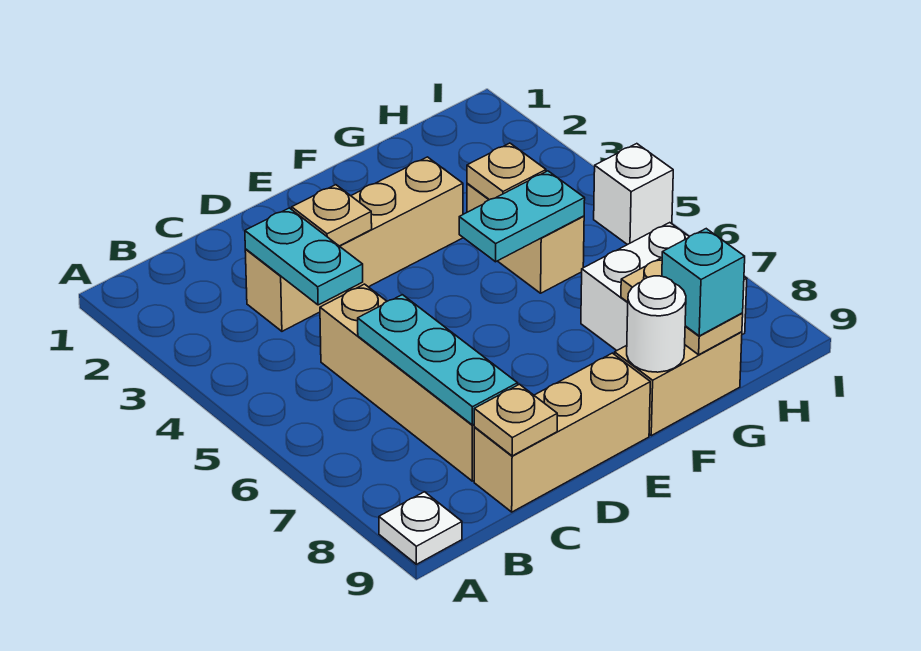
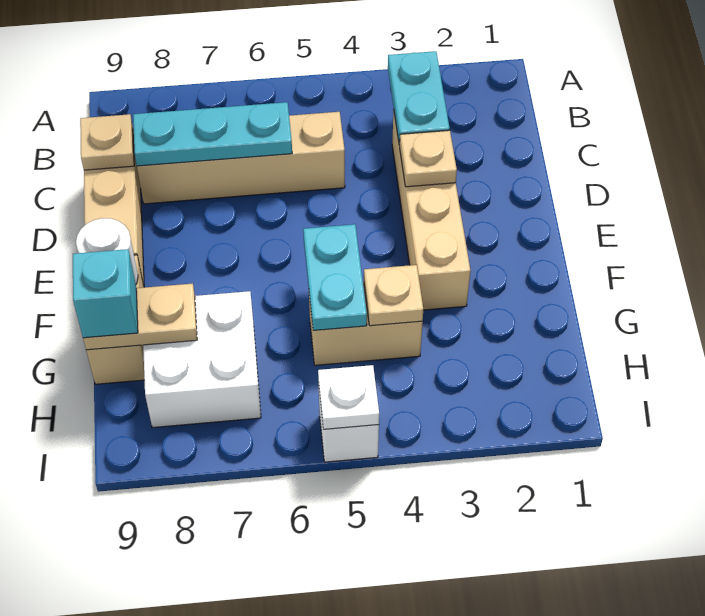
white plate A9 level 1 -> white plate I5 level 2
cyan plate C3:C4 level 2 -> cyan plate B3:C3 level 2

